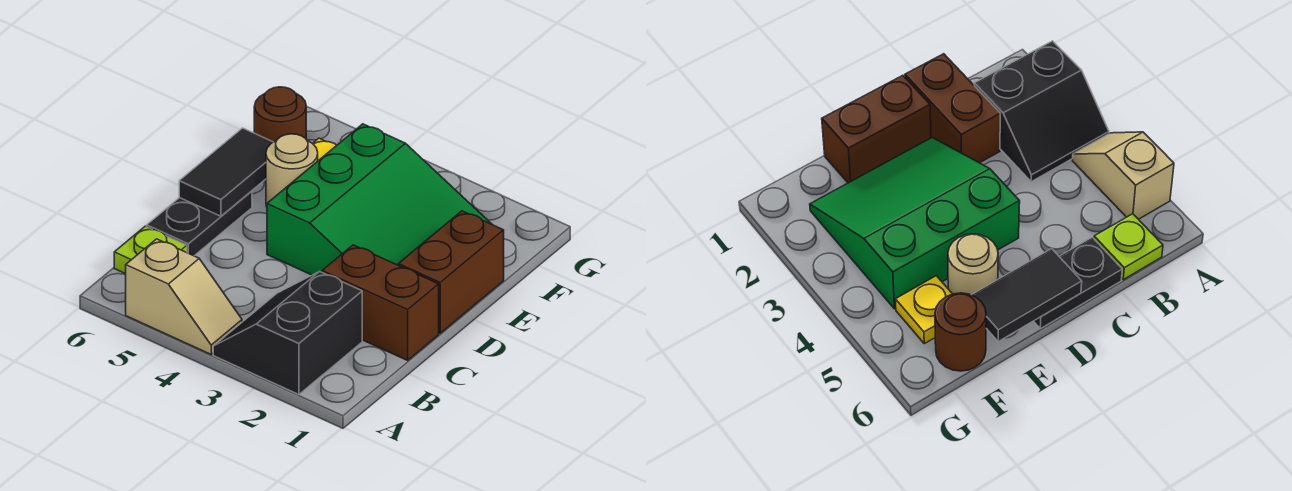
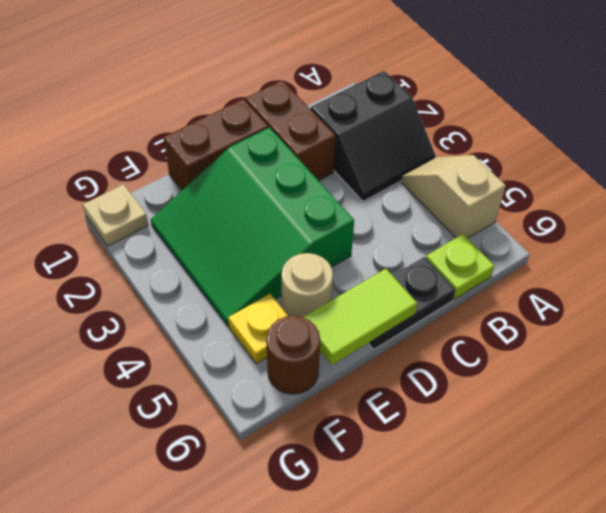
green slope D2:F4 level 1 top 4 -> green slope D2:F4 level 1 top D
black tile D6:E6 level 2 -> lime tile D6:E6 level 2
none -> tan plate G1 level 1

